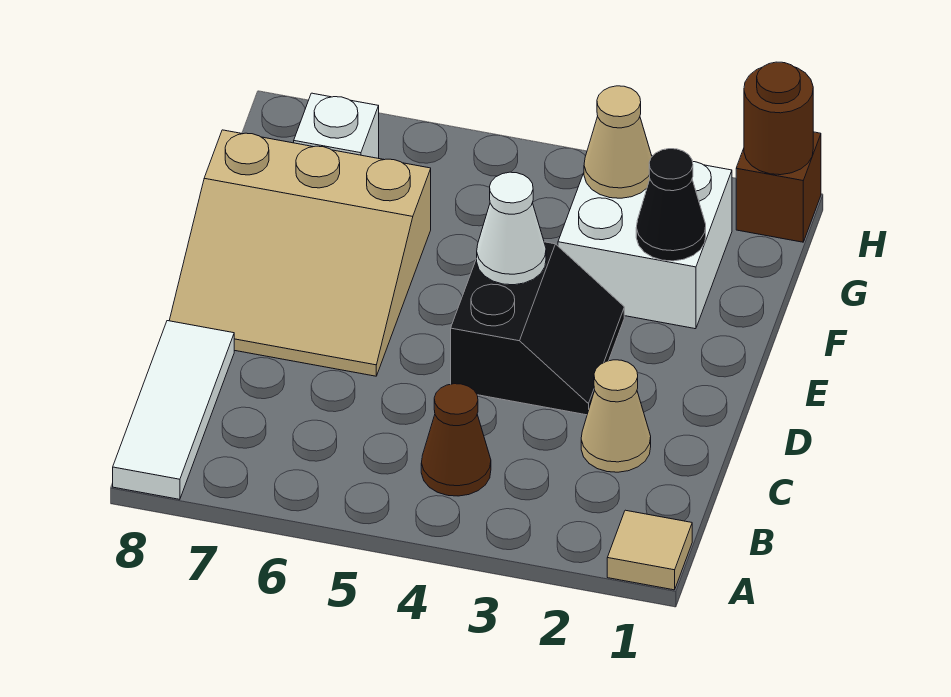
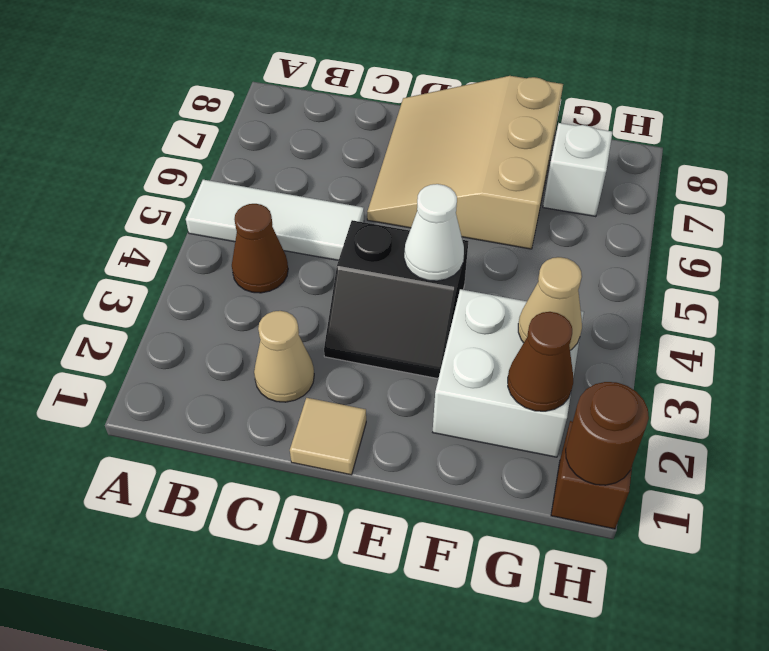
tan tile A1 level 1 -> tan tile D1 level 1
white tile A8:C8 level 1 -> white tile A5:C5 level 1
black cone F2 level 2 -> none
none -> brown cone G2 level 2

